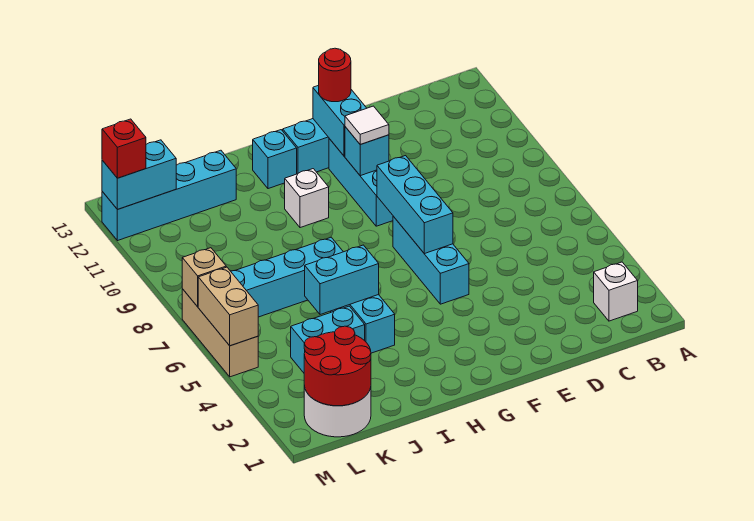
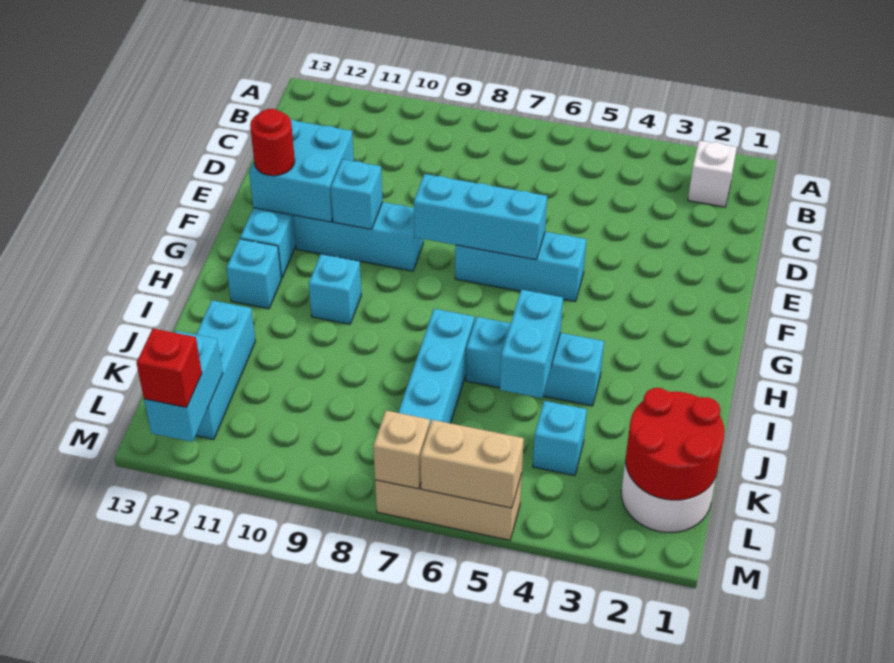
white tile F10 level 3 -> none
cyan brick F11:F12 level 2 -> cyan brick E11:F12 level 2
white brick H10 level 1 -> cyan brick H10 level 1
cyan brick J4:K4 level 1 -> cyan brick K4 level 1
cyan brick J12:M12 level 1 -> cyan brick J12:L12 level 1

